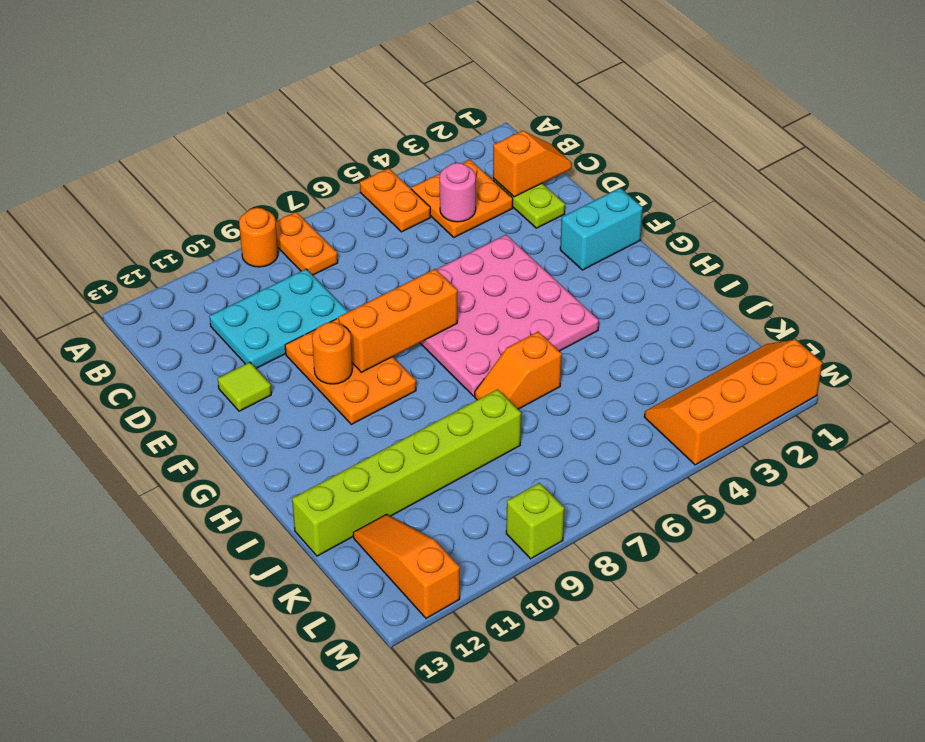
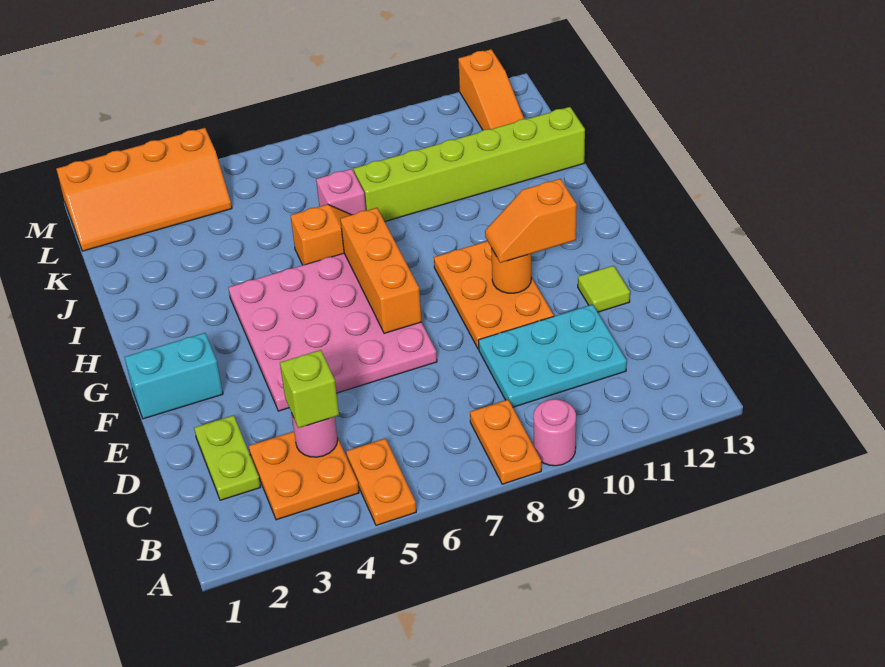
orange round brick A9 level 1 -> pink round brick A9 level 1
orange slope C1:C2 level 2 top 2 -> orange slope F10:F11 level 3 top 11
orange brick F7:F9 level 2 -> orange brick F7:H7 level 2
none -> pink brick J7 level 1
lime brick M9 level 1 -> lime brick C4 level 3

